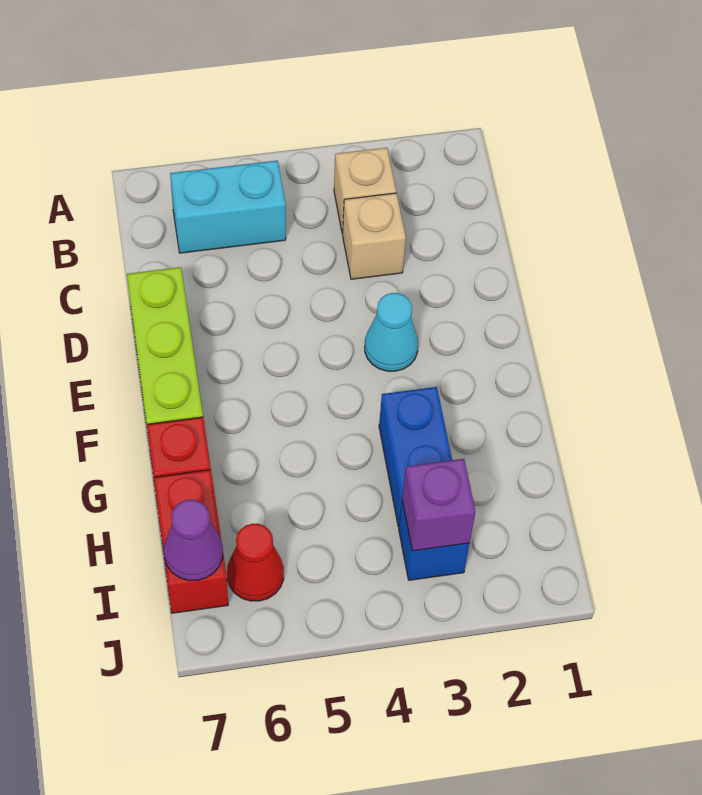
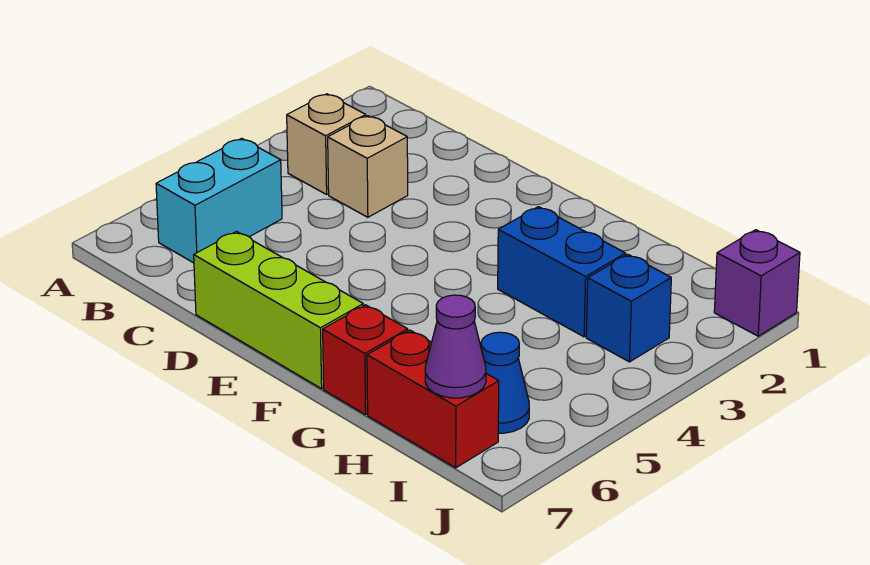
cyan cone E3 level 1 -> none
purple brick I3 level 2 -> purple brick J1 level 1
red cone I6 level 1 -> blue cone I6 level 1

